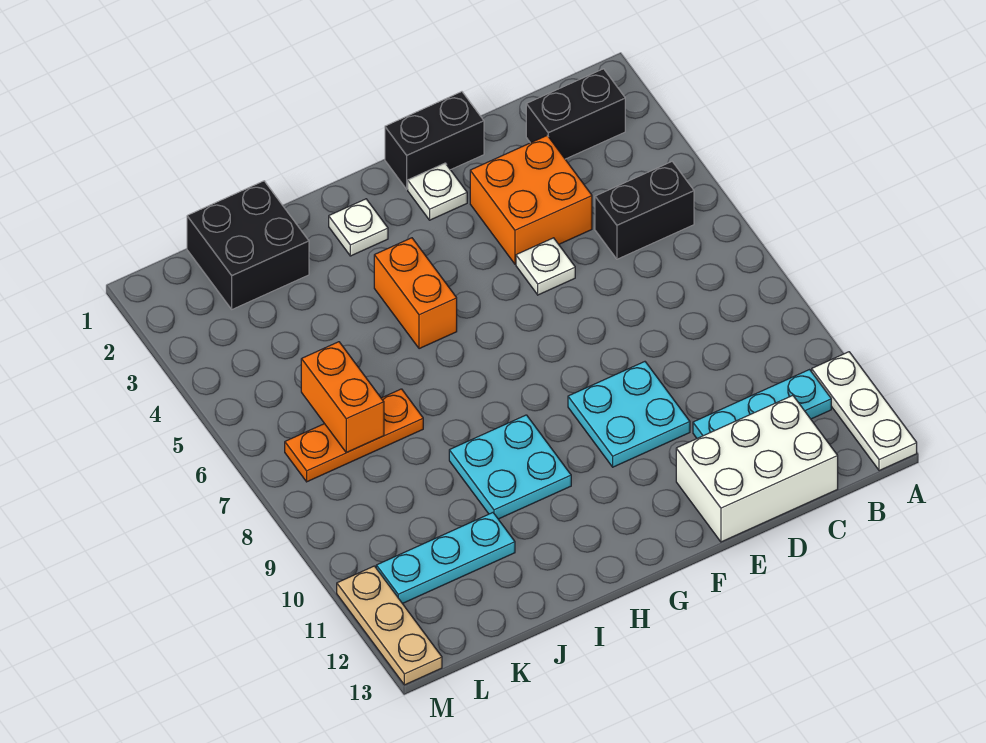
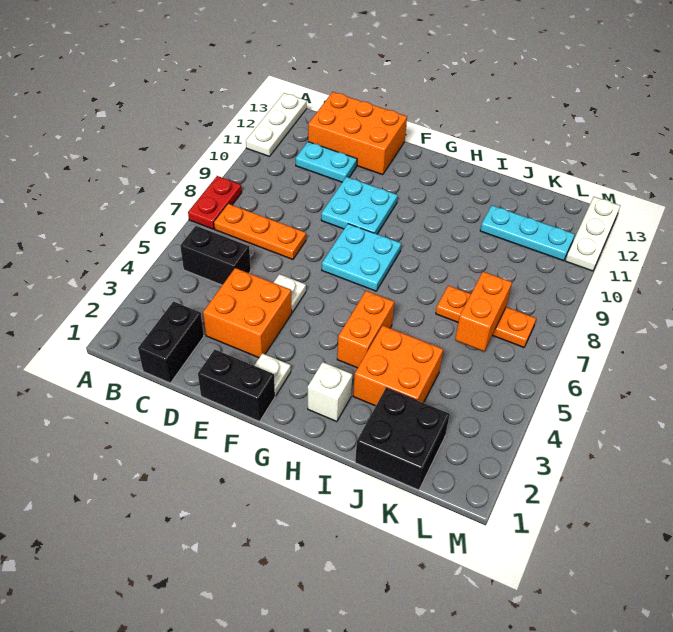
none -> red plate A7:A8 level 1
black brick B2:C2 level 1 -> black brick C1:C2 level 1
none -> orange plate B7:D7 level 1
cyan plate B11:D11 level 1 -> cyan plate C11:D11 level 1
white brick C12:E13 level 1 -> orange brick C12:E13 level 1
white plate H2 level 1 -> white brick H2 level 1
cyan plate H9:I10 level 1 -> cyan plate F7:G8 level 1
none -> orange brick I3:J4 level 1
tan plate M11:M13 level 1 -> white plate M11:M13 level 1

